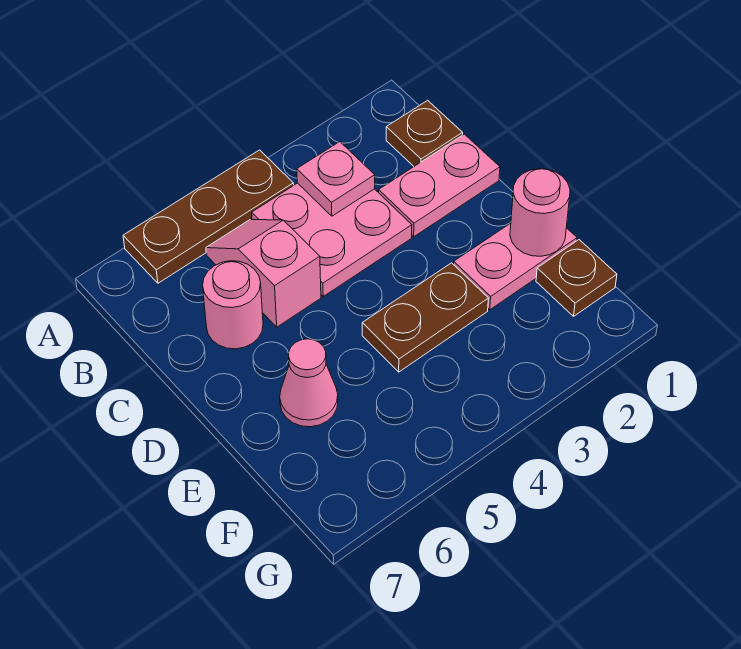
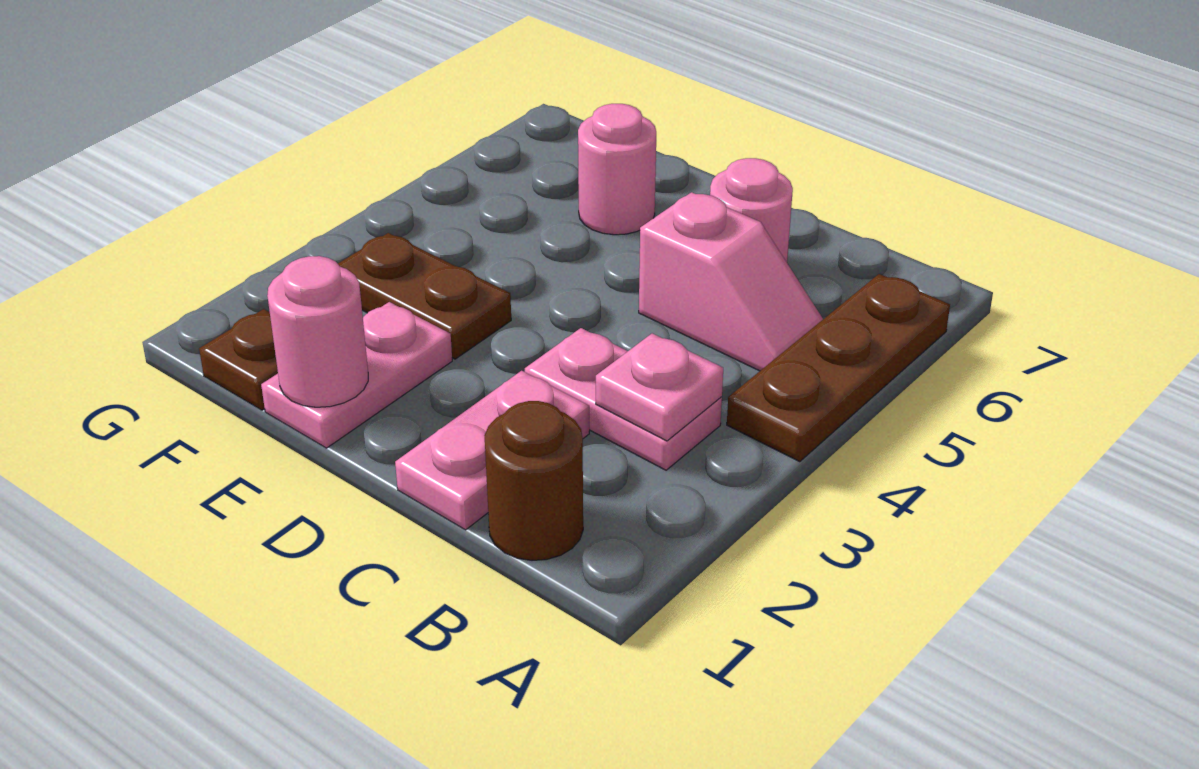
brown plate B1 level 1 -> brown round brick B1 level 1
pink plate B3:C4 level 1 -> pink plate B3:C3 level 1
brown plate E3:E4 level 1 -> brown plate E3:F3 level 1
pink cone E6 level 1 -> pink round brick E6 level 1

